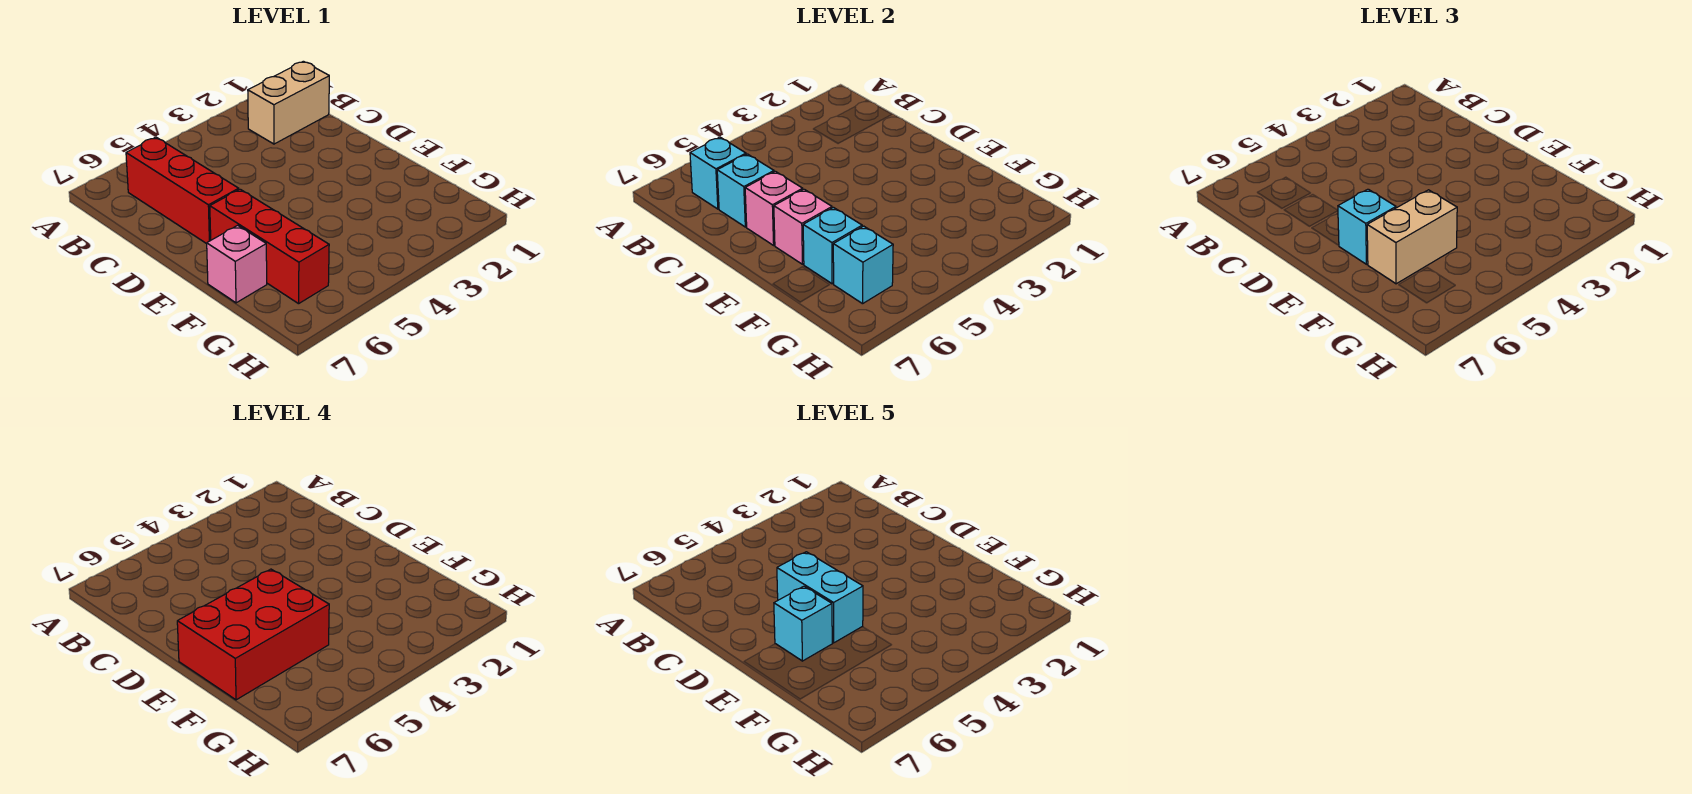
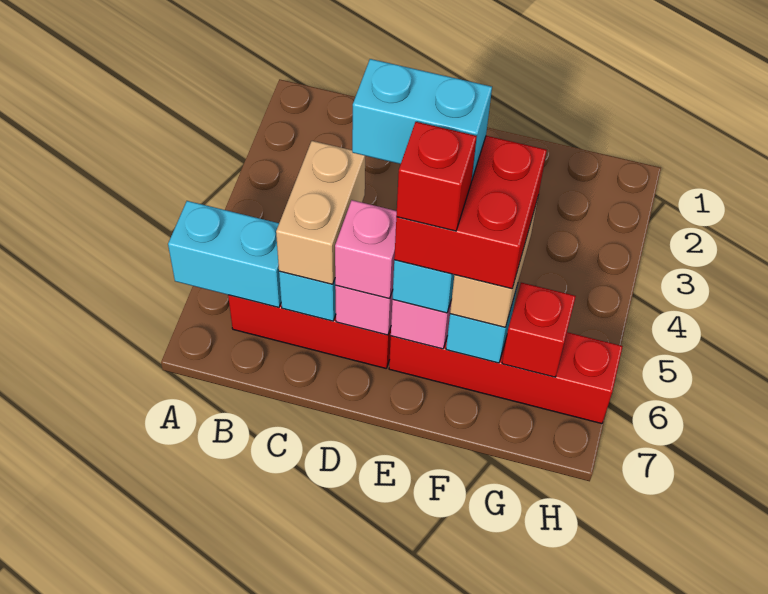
tan brick B1:B2 level 1 -> tan brick C5:C6 level 3
cyan brick B6 level 2 -> cyan brick A6:B6 level 2
red brick E5:F7 level 4 -> red brick E5:F6 level 4
red brick E6:G6 level 1 -> red brick E6:H6 level 1
cyan brick E6 level 5 -> red brick E6 level 5
pink brick F7 level 1 -> pink brick D6 level 3
cyan brick G6 level 2 -> red brick G6 level 2

